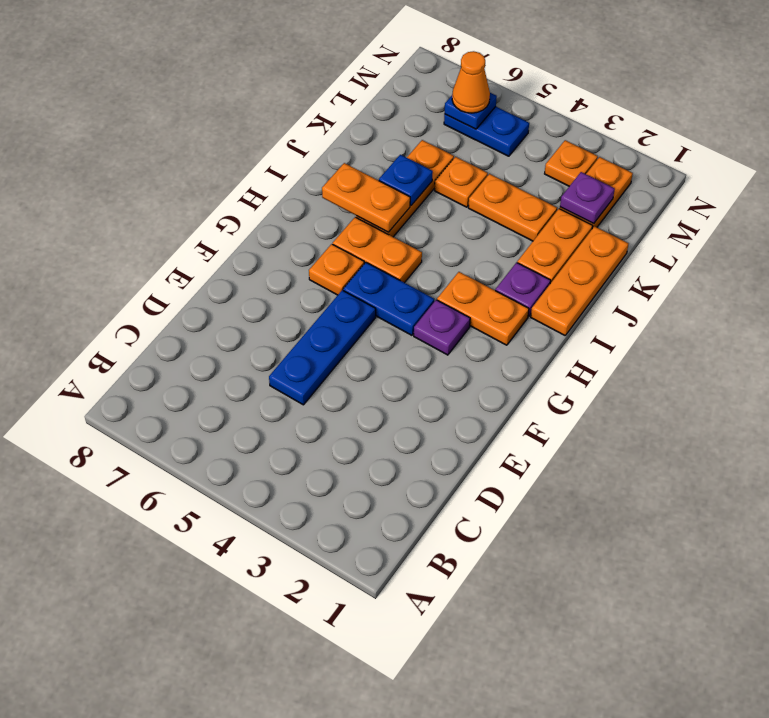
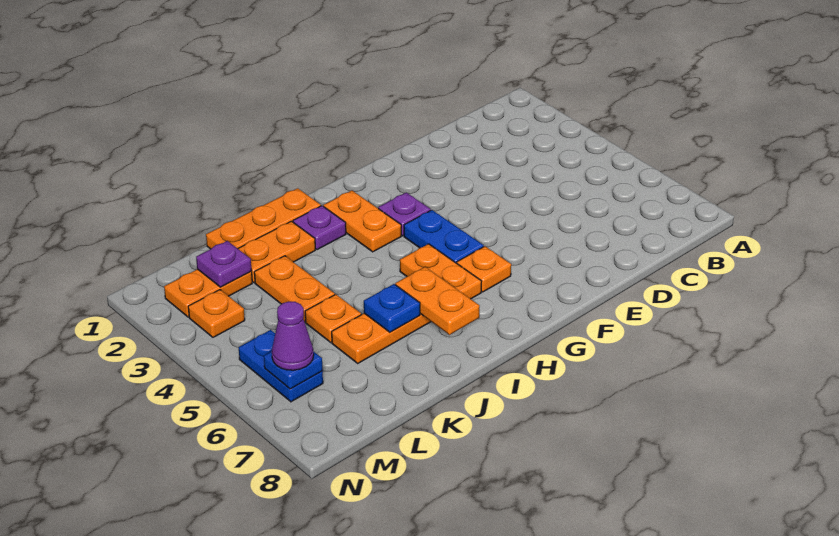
blue plate D5:F5 level 1 -> none
orange cone M6 level 3 -> purple cone M6 level 3

